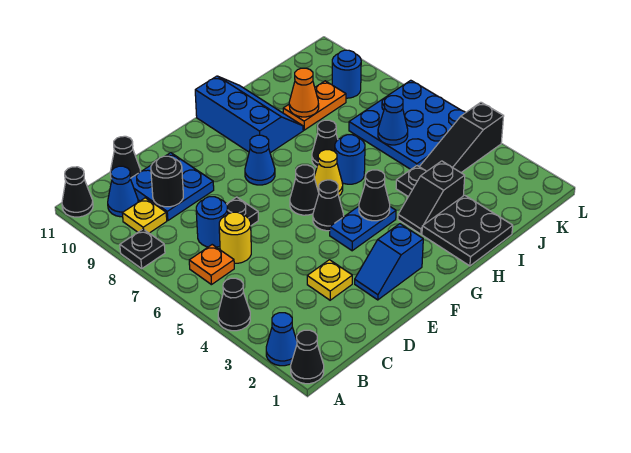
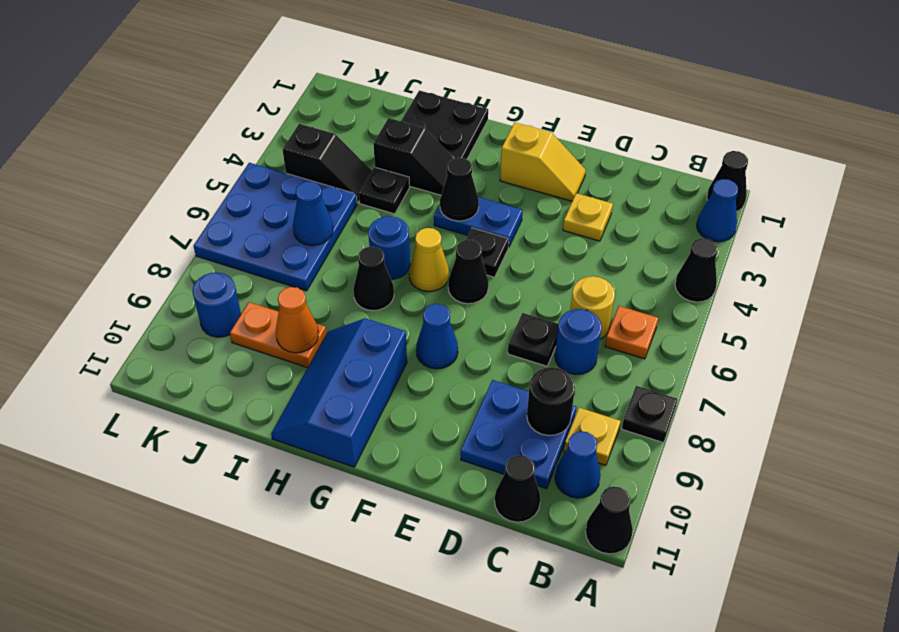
blue slope E2:F2 level 1 top F -> yellow slope E2:F2 level 1 top F
black cone F5 level 1 -> black plate F5 level 1
black slope J4:L4 level 1 top L -> black slope J4:K4 level 1 top K

